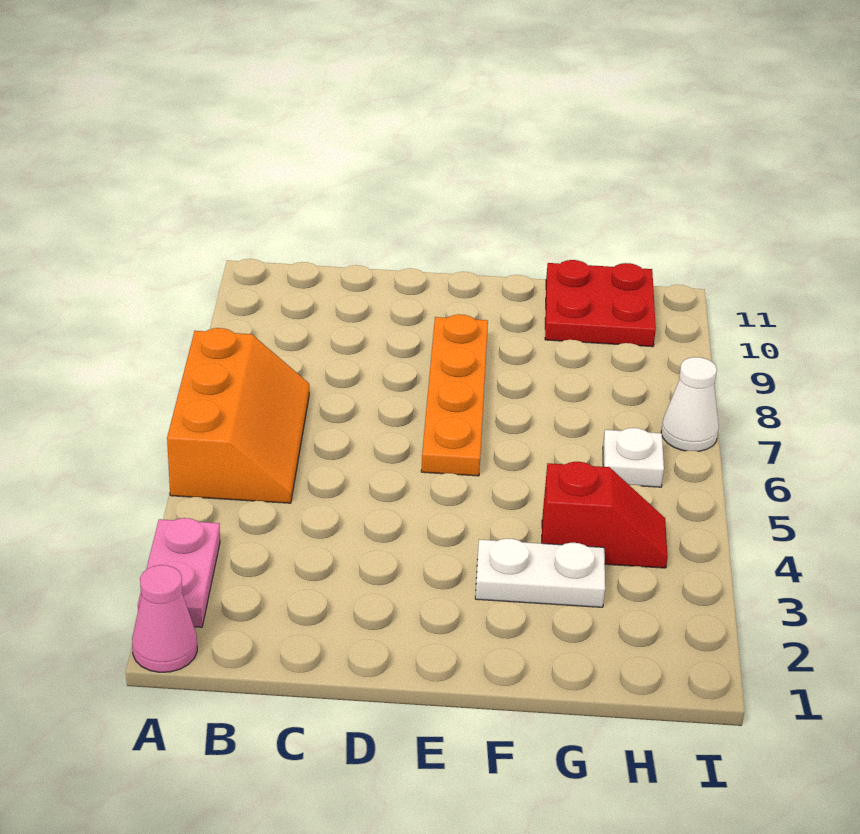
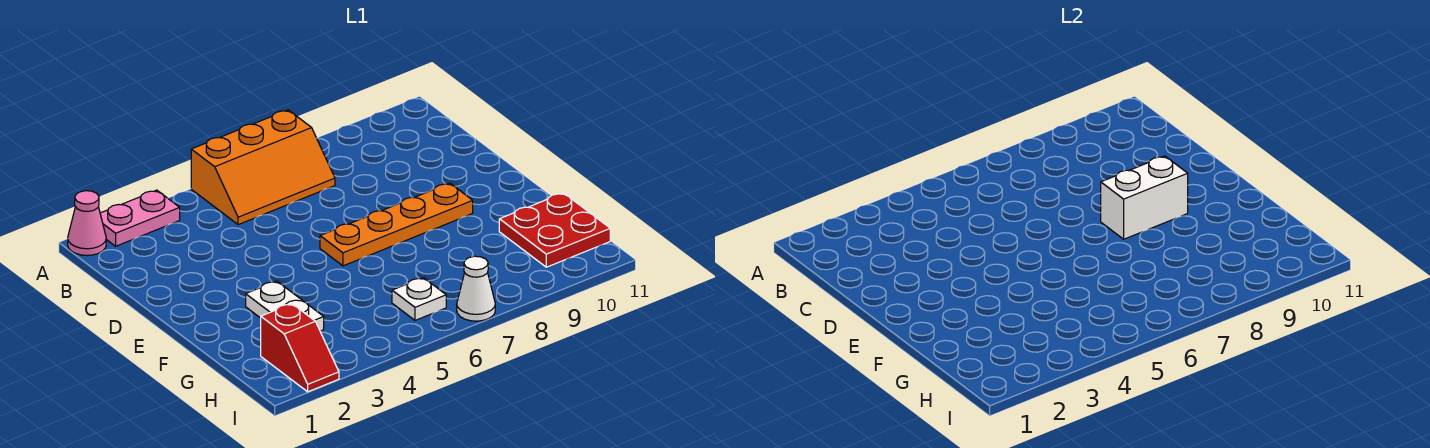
none -> white brick E8:E9 level 2
red slope G4:H4 level 1 top G -> red slope H2:I2 level 1 top H

